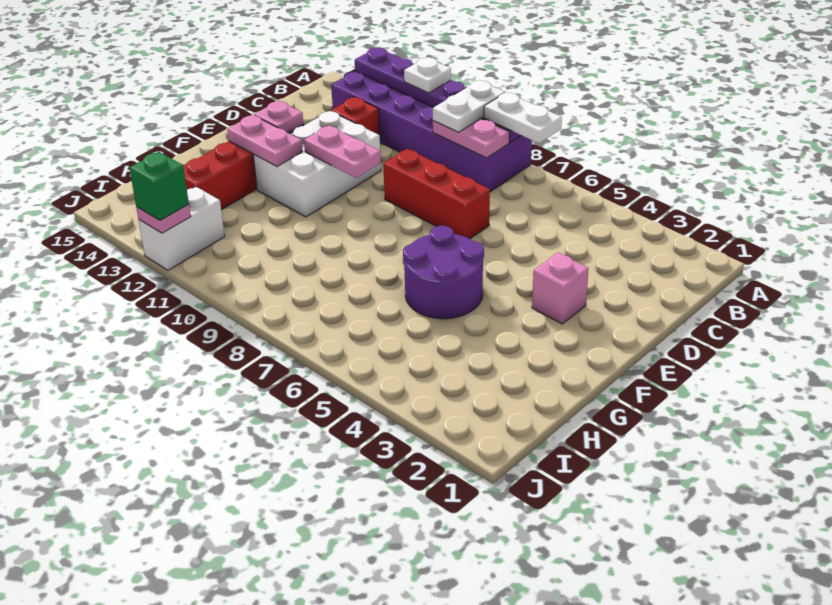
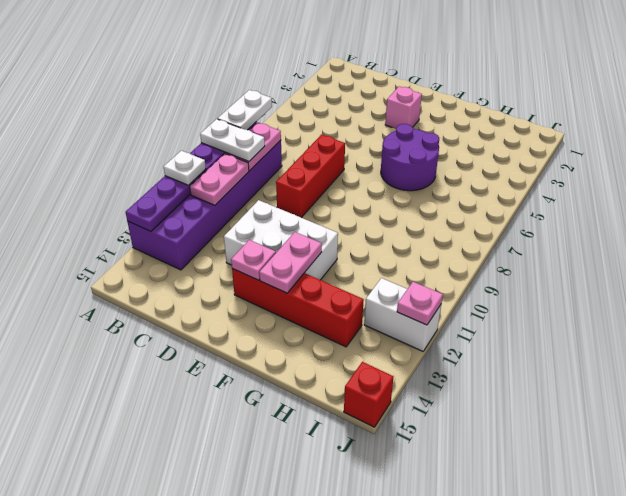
red brick C12 level 1 -> red brick J15 level 1
pink plate E10:E11 level 2 -> pink plate B10:B11 level 2
green brick J12 level 3 -> none

